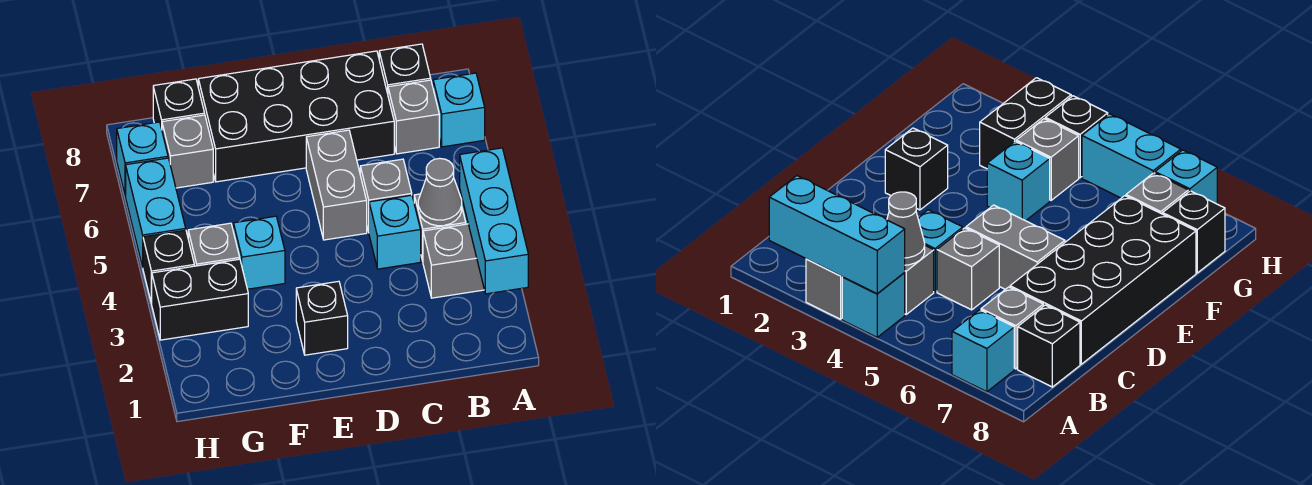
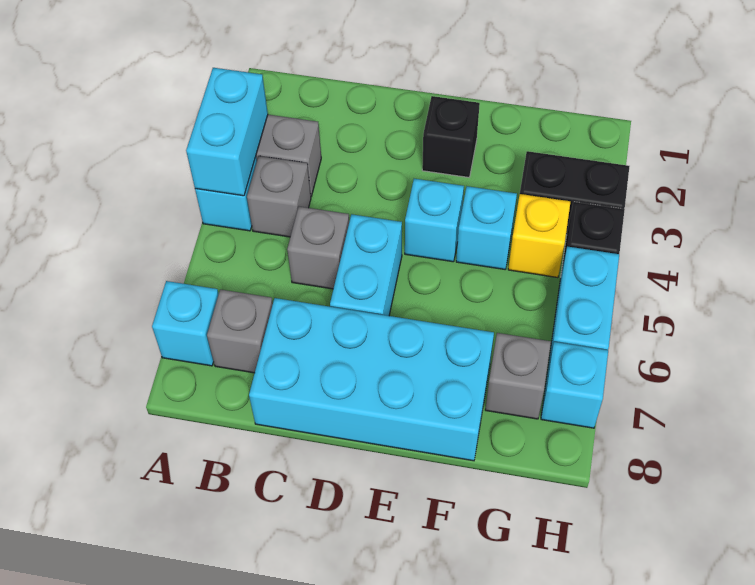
cyan brick A2:A4 level 2 -> cyan brick A3:A4 level 2
grey cone B4 level 2 -> none
black brick B8 level 1 -> none
cyan brick C4 level 1 -> cyan brick E4 level 1
black brick C7:F8 level 1 -> cyan brick C7:F8 level 1
grey brick D5:D6 level 1 -> cyan brick D5:D6 level 1
grey brick G4 level 1 -> yellow brick G4 level 1
black brick G8 level 1 -> none

